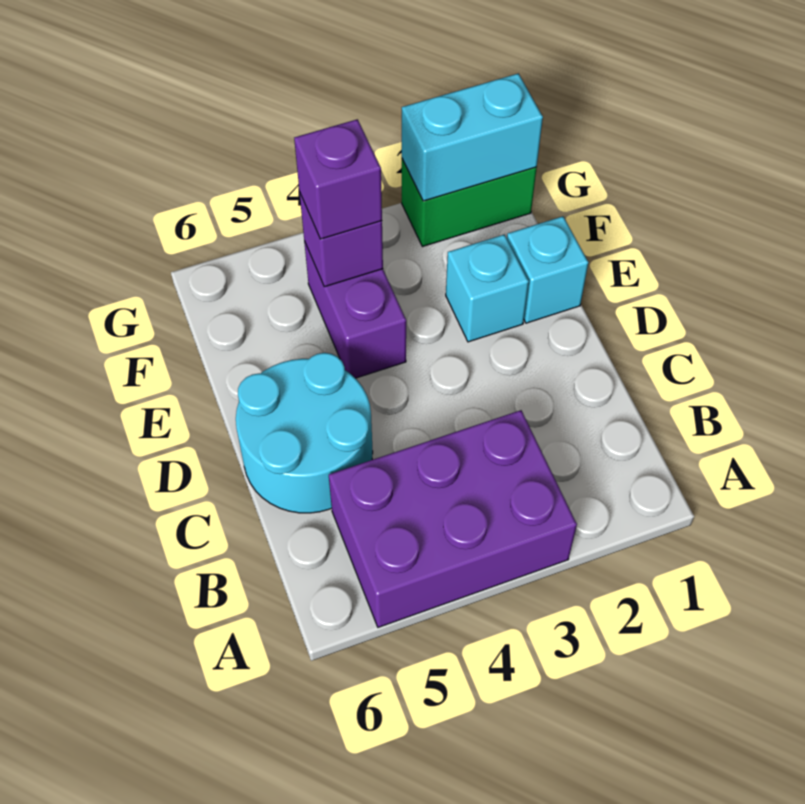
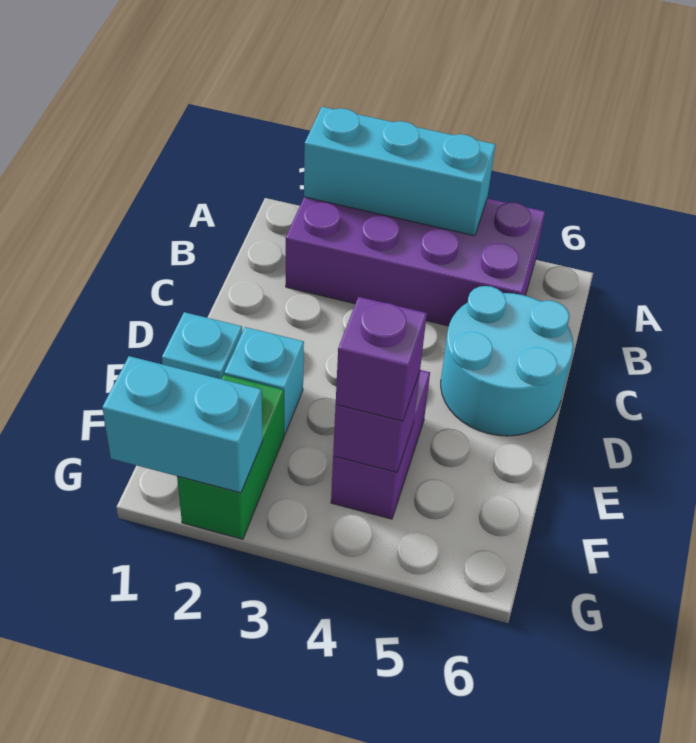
none -> cyan brick A2:A4 level 2
purple brick A3:B5 level 1 -> purple brick A2:B5 level 1
green brick G1:G2 level 1 -> green brick F2:G2 level 1

